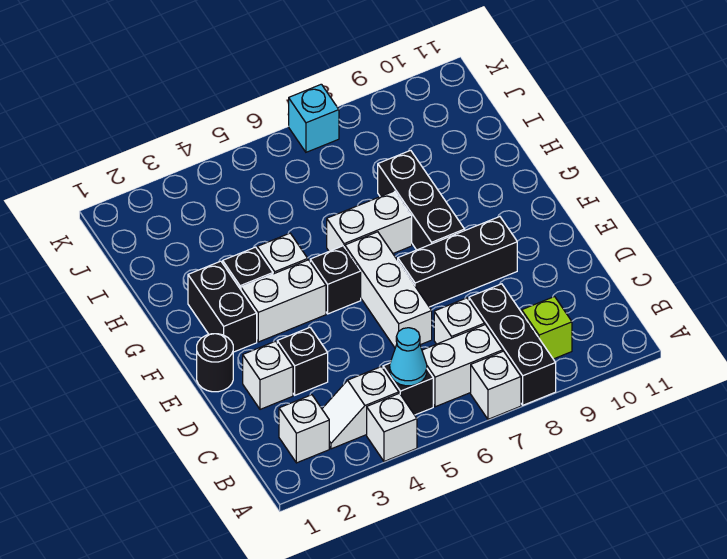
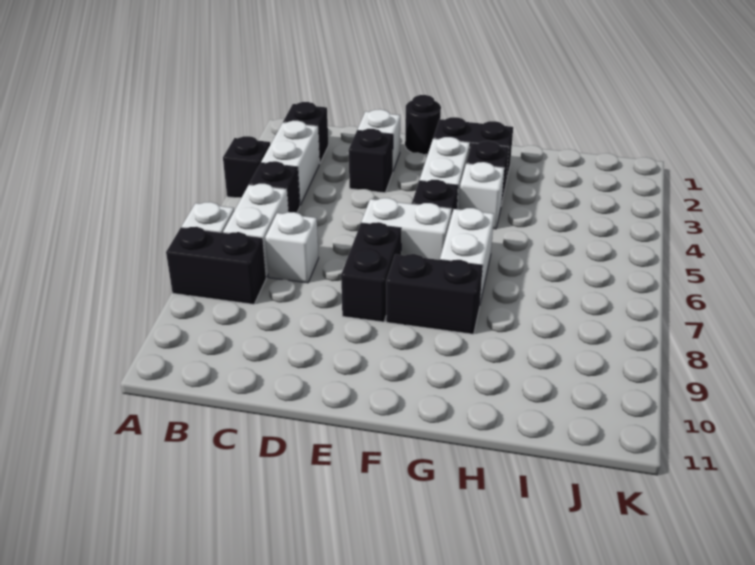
white brick A4 level 1 -> black brick A4 level 1
black brick A8:C8 level 1 -> black brick A8:B8 level 1
white brick B2 level 1 -> black brick B2 level 1
white slope B3:B4 level 1 top 4 -> white brick B3:B4 level 1
cyan cone B5 level 2 -> none
lime brick B9 level 1 -> none
white brick D6:F6 level 1 -> white brick E6:F6 level 1
black brick E7:E9 level 1 -> black brick E7:E8 level 1
black brick F8:H8 level 1 -> black brick F8:G8 level 1
cyan brick K7 level 1 -> none

